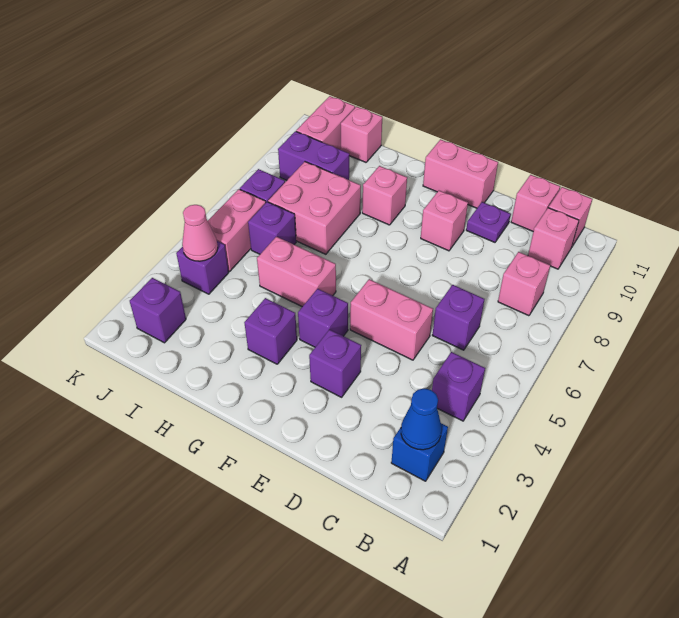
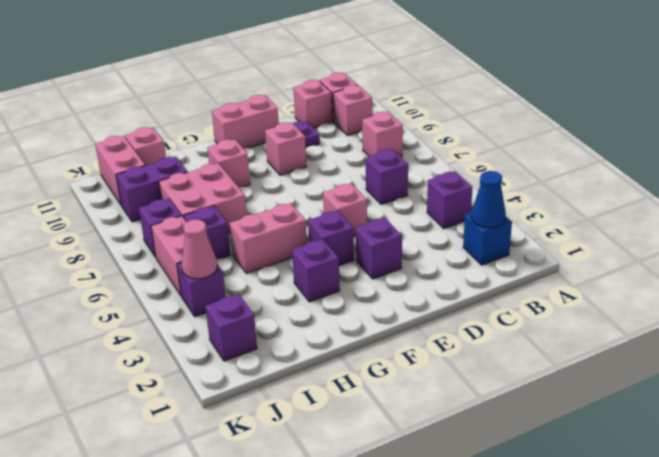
pink brick D5:E5 level 1 -> pink brick E5 level 1

